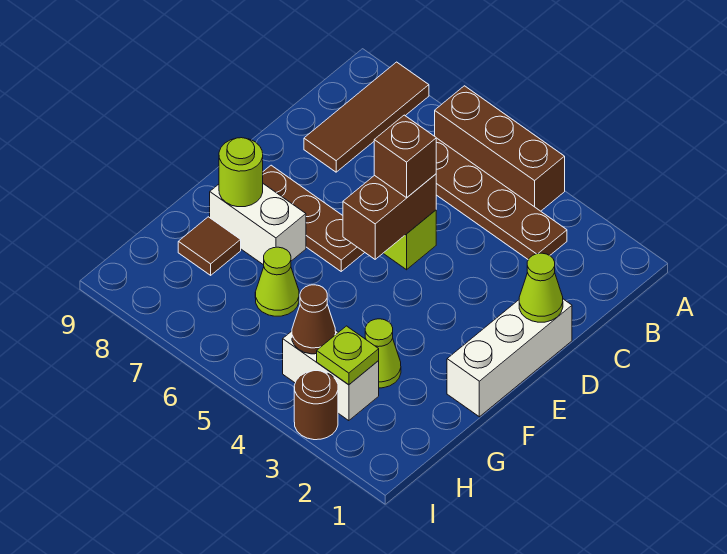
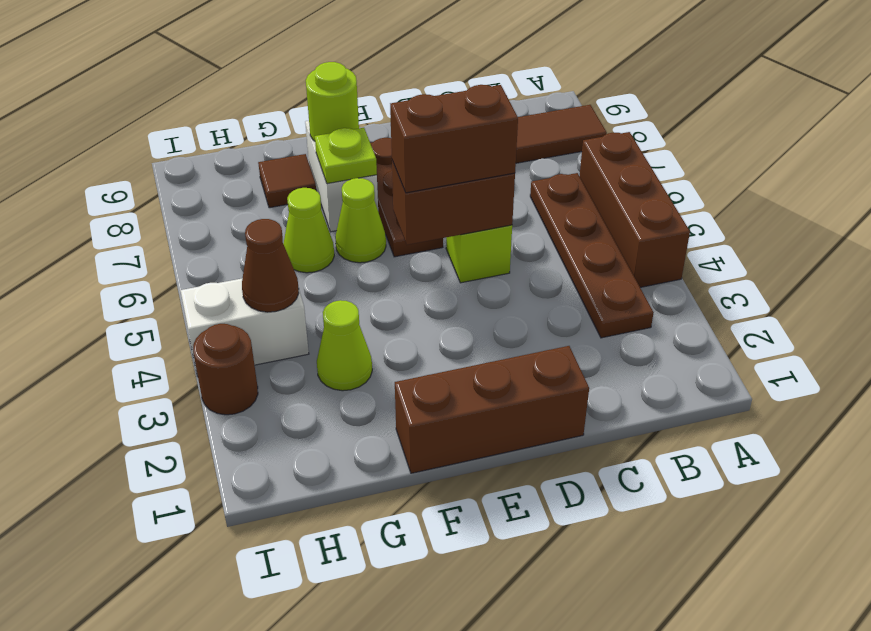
white brick D1:F1 level 1 -> brown brick D1:F1 level 1
lime cone D1 level 2 -> lime cone F6 level 1
brown brick D5 level 3 -> brown brick D5:E5 level 3
white brick H3:H4 level 1 -> white brick H4:I4 level 1
lime plate H3 level 2 -> lime plate F7 level 2

